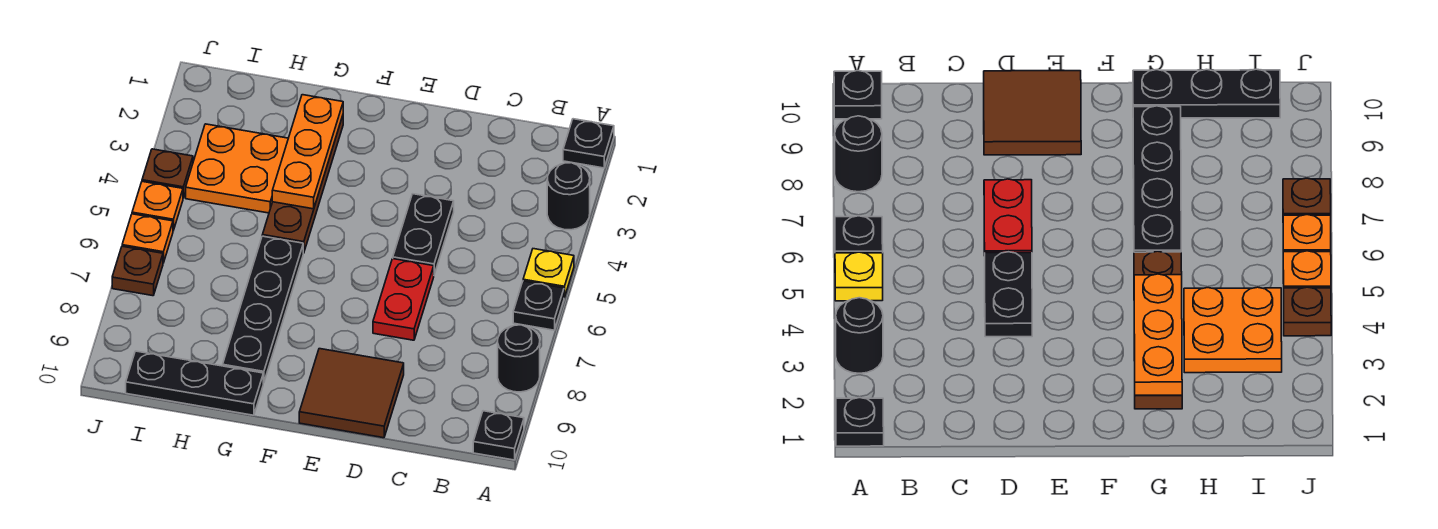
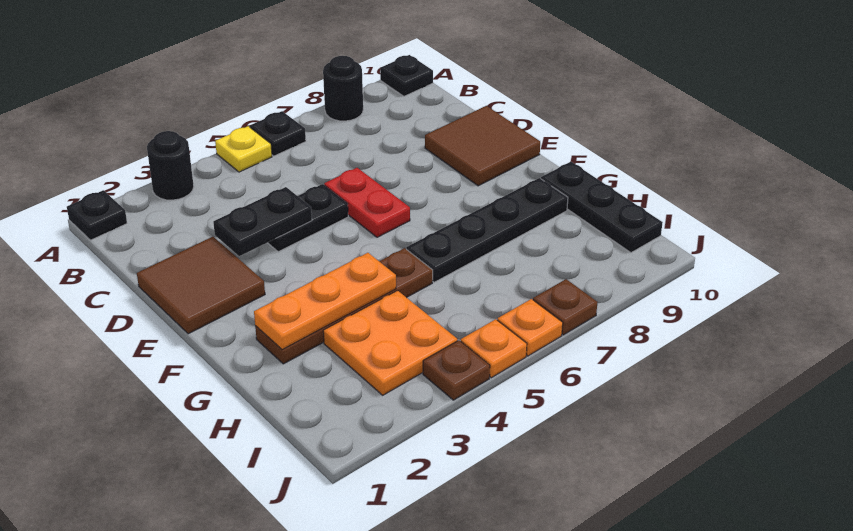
none -> brown tile D1:E2 level 1
none -> black plate D3:D4 level 2
red plate D6:D7 level 1 -> red plate D6:E6 level 1

